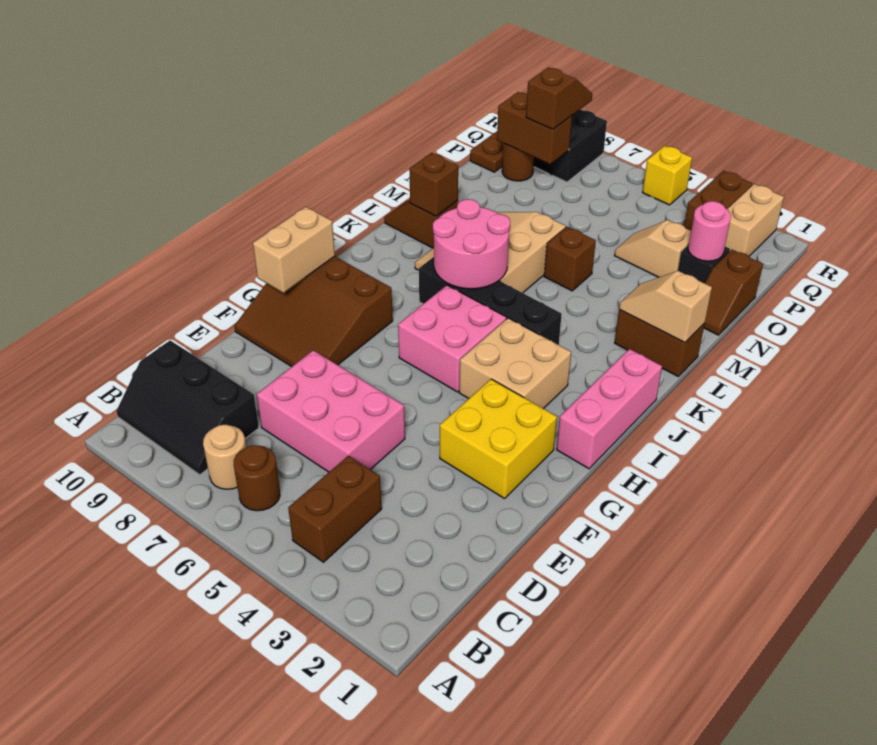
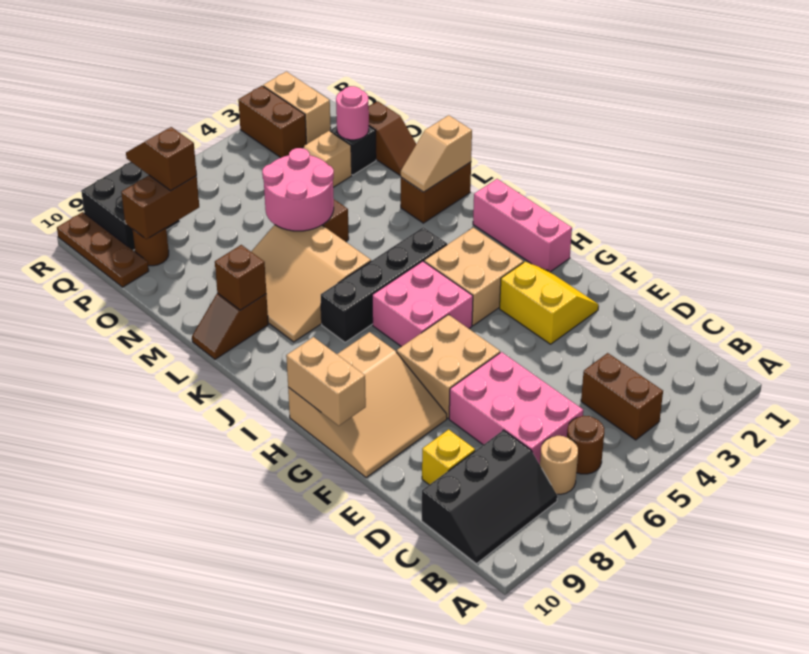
pink brick D5:E7 level 1 -> pink brick C6:E7 level 1
yellow brick F2:G3 level 1 -> yellow slope F2:G3 level 1 top 3
none -> tan brick F6:G7 level 1
brown slope F8:H10 level 1 top H -> tan slope F8:H10 level 1 top H
pink round brick J6:K7 level 2 -> pink round brick M5:N6 level 2
yellow brick R5 level 1 -> yellow brick D9 level 1

